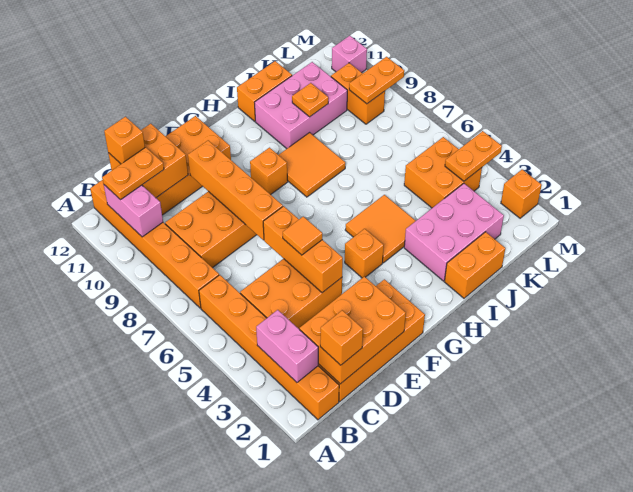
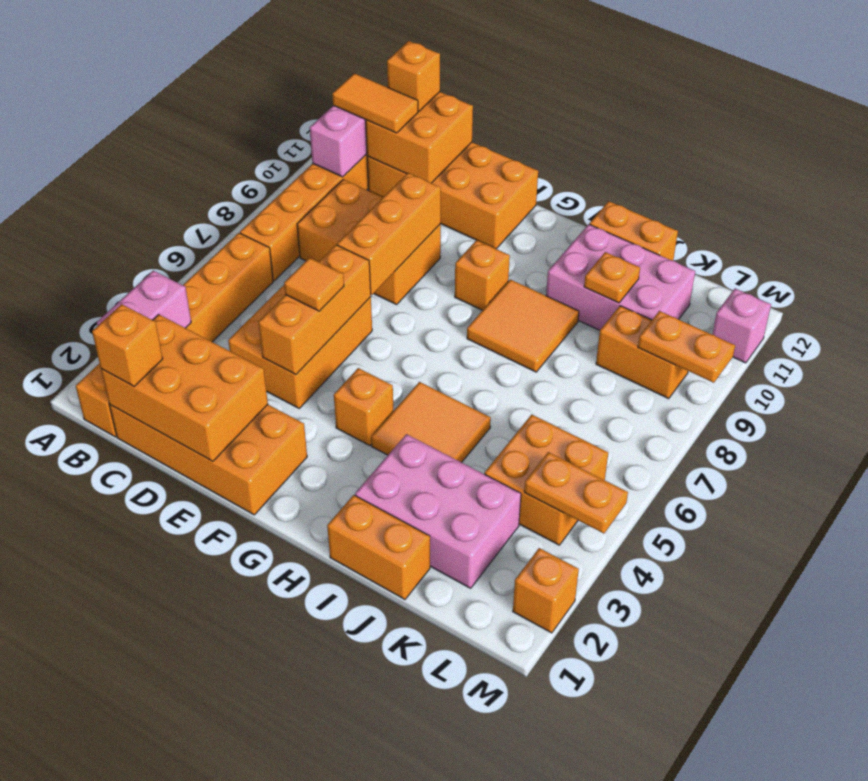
orange plate B11:C11 level 3 -> orange tile B11:C11 level 3
orange brick C4:E5 level 1 -> orange brick D4:E6 level 1
orange brick E7:E10 level 2 -> orange brick E7:E9 level 2
orange brick L9:L10 level 1 -> orange brick K9:L9 level 1

